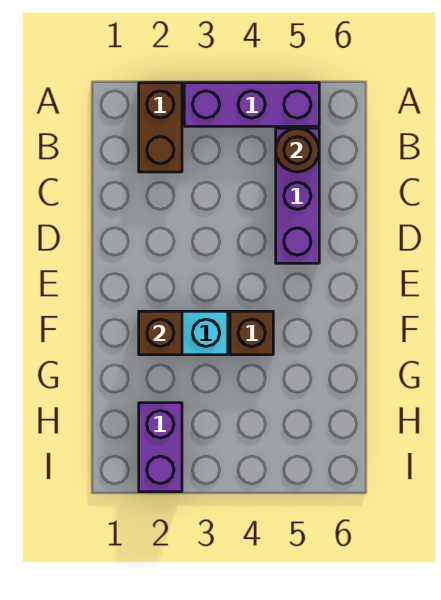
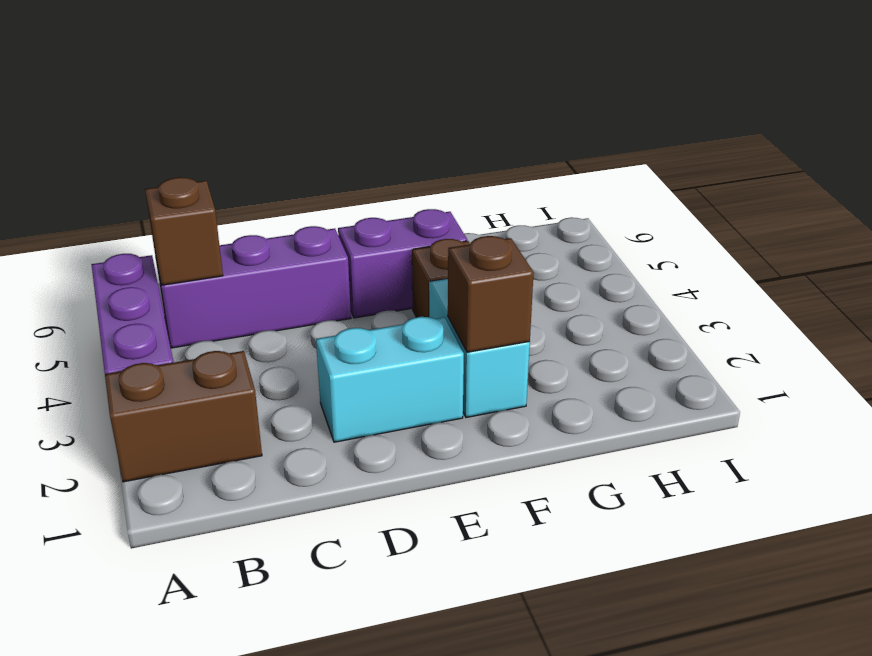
brown round brick B5 level 2 -> brown brick B5 level 2
none -> cyan brick D2:E2 level 1
purple brick H2:I2 level 1 -> purple brick E5:F5 level 1

